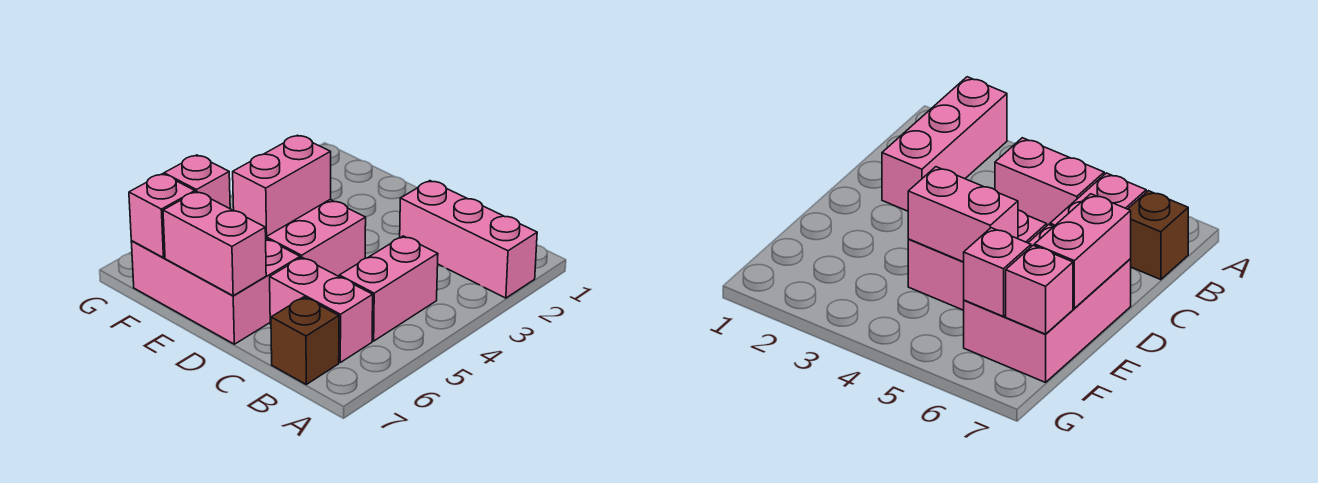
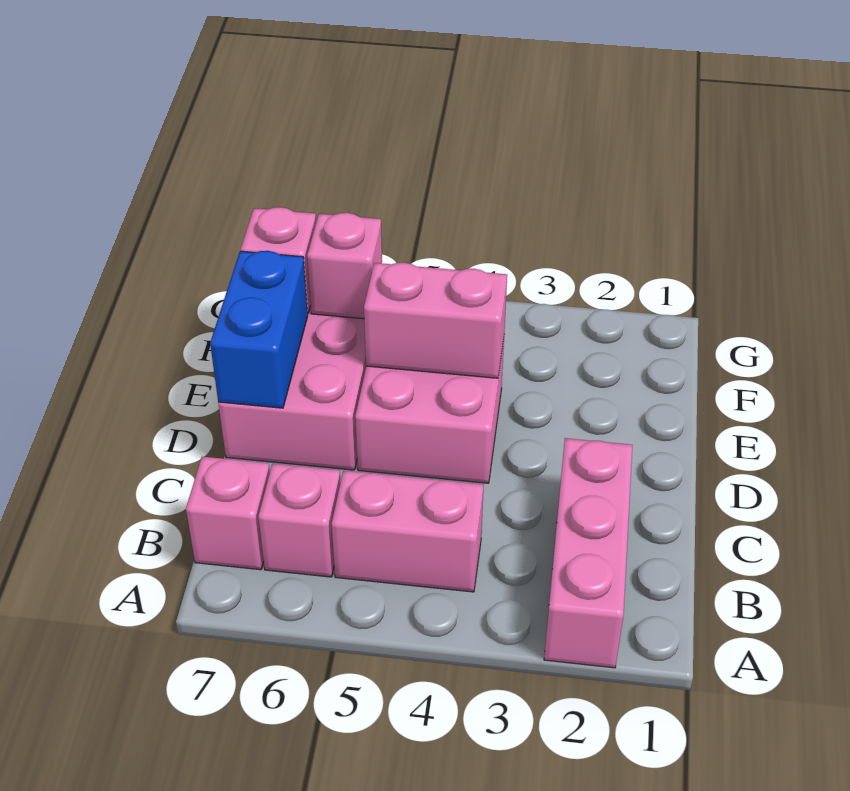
pink brick B6:C6 level 1 -> pink brick B6 level 1
brown brick B7 level 1 -> pink brick B7 level 1
pink brick D7:E7 level 2 -> blue brick D7:E7 level 2

